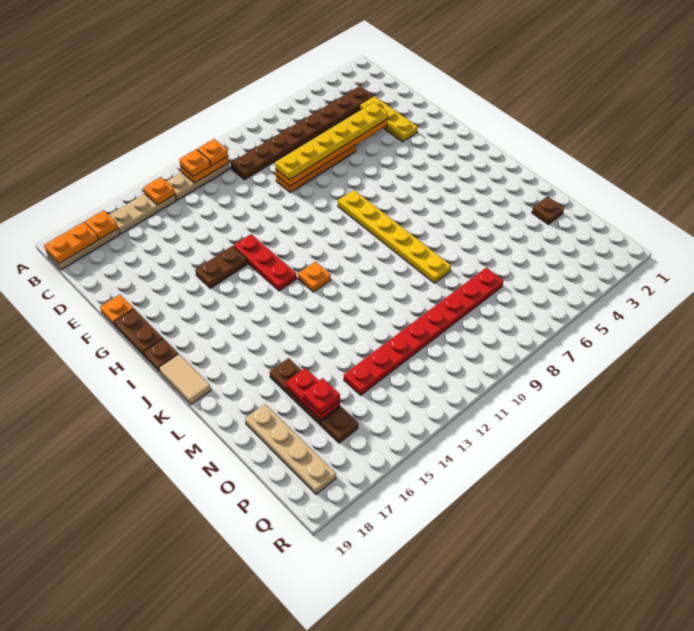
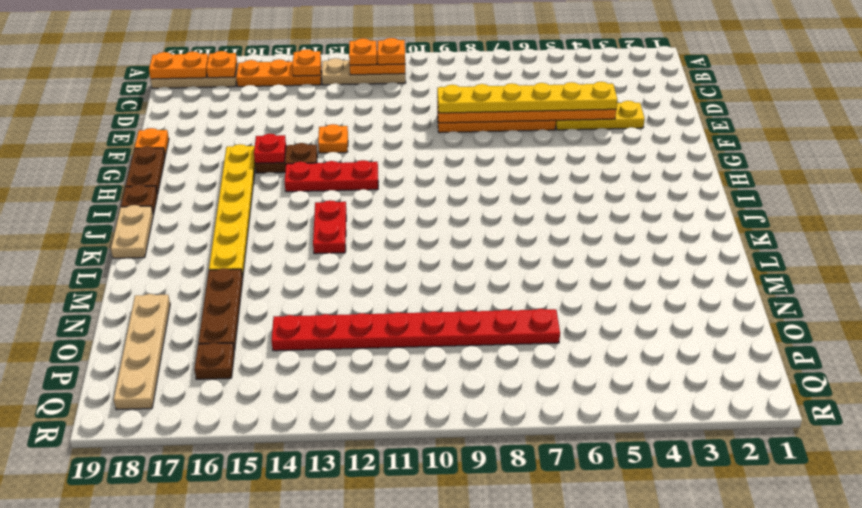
tan plate B14:B16 level 1 -> orange plate B14:B16 level 1
brown plate C3:C10 level 1 -> none
yellow plate D3:F3 level 1 -> yellow plate E3:E5 level 1
red plate G13:I13 level 1 -> red plate H12:H14 level 1
yellow plate H8:M8 level 1 -> yellow plate G16:L16 level 1
orange plate J12 level 1 -> orange plate F13 level 1
tan tile J19:K19 level 1 -> tan plate J19:K19 level 1
brown plate N2 level 1 -> none
red plate N16:O16 level 2 -> red plate J13:K13 level 1
red plate O16 level 3 -> red plate G15 level 2

